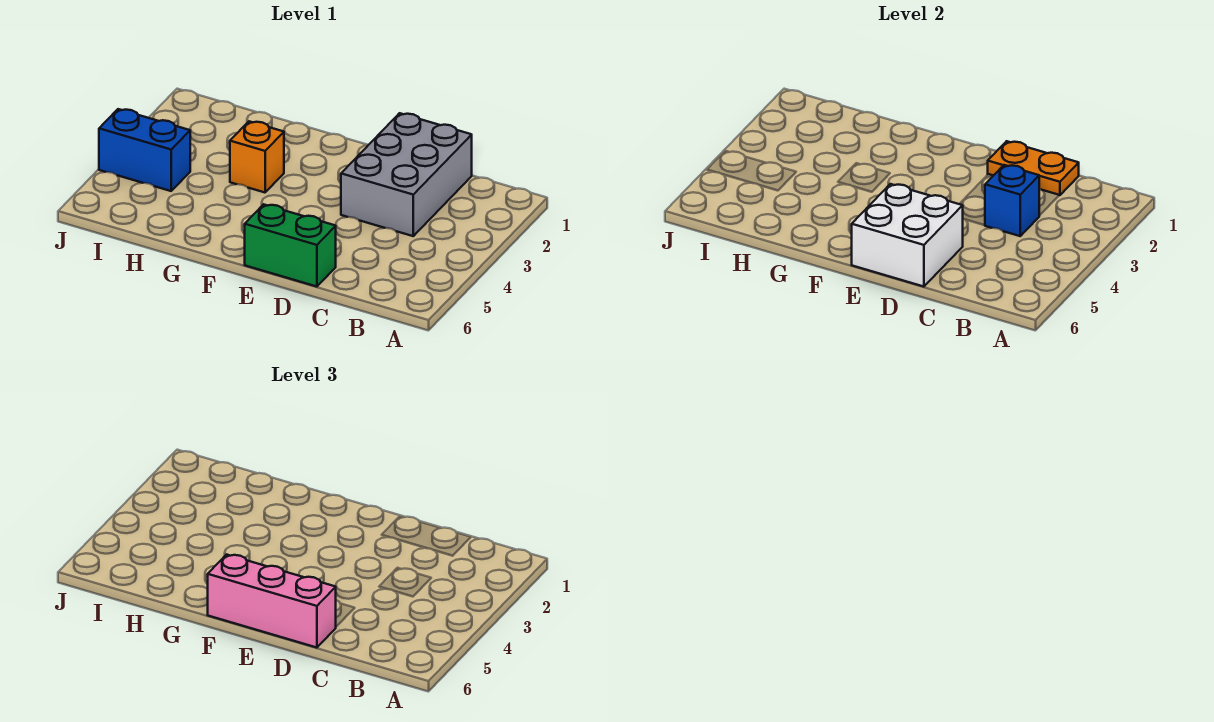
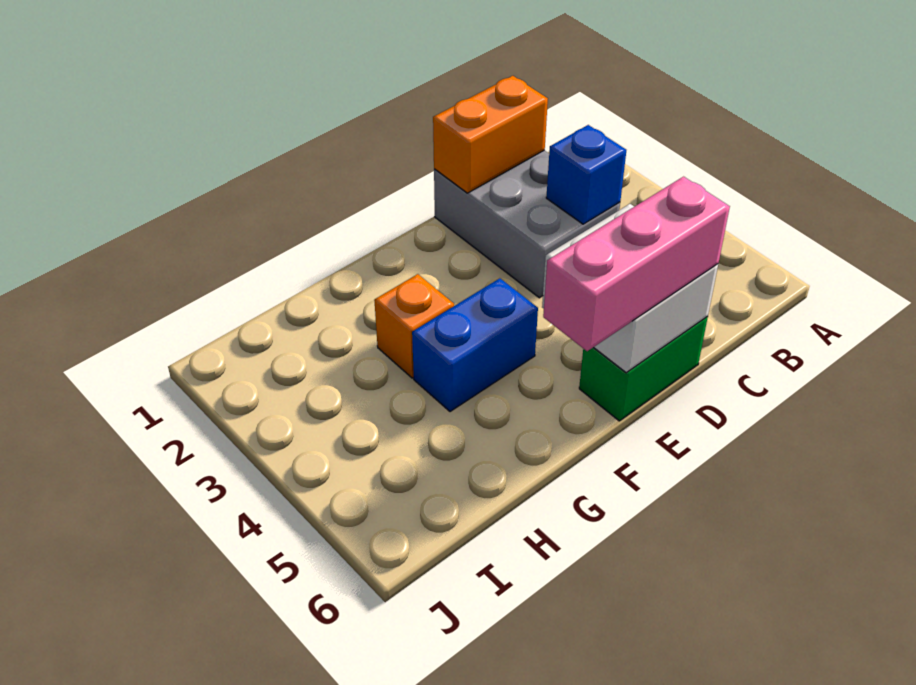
orange plate C1:D1 level 2 -> orange brick C1:D1 level 2
blue brick I4:J4 level 1 -> blue brick F4:G4 level 1

